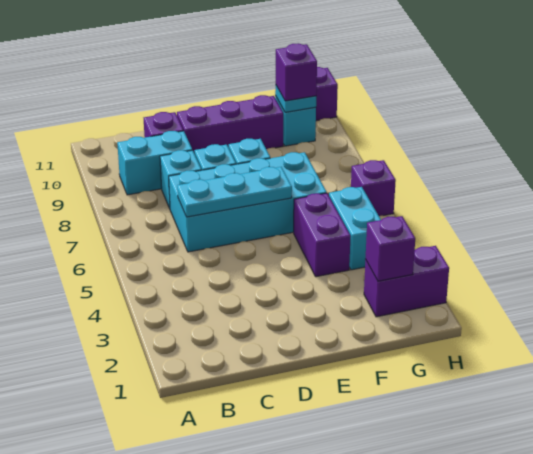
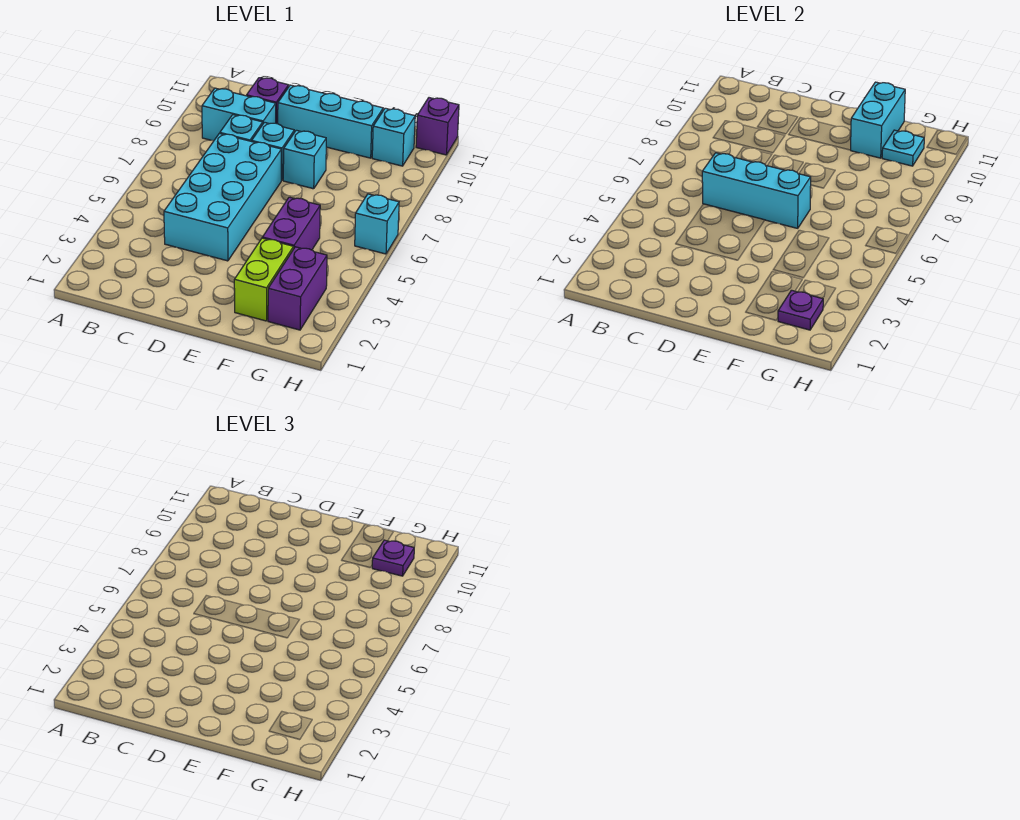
cyan brick C6:F7 level 1 -> cyan brick C4:D7 level 1
cyan plate C6:E6 level 2 -> cyan brick C6:E6 level 2
purple brick D10:F10 level 1 -> cyan brick D10:F10 level 1
none -> lime brick F2:F3 level 1
purple brick G2:H2 level 1 -> purple brick G2:G3 level 1
purple brick G2 level 2 -> purple plate G2 level 2
cyan brick G4:G5 level 1 -> cyan brick F10:F11 level 2
purple brick G10 level 3 -> purple plate G10 level 3
purple brick H6 level 1 -> cyan brick H6 level 1

